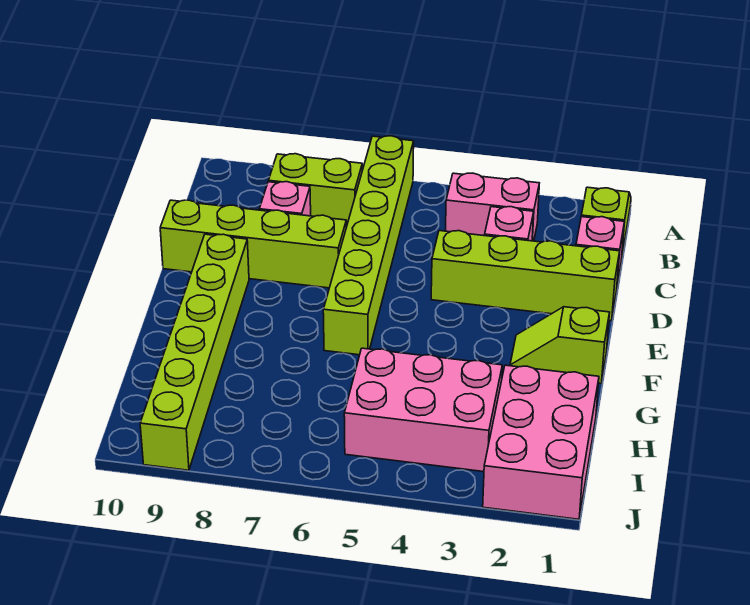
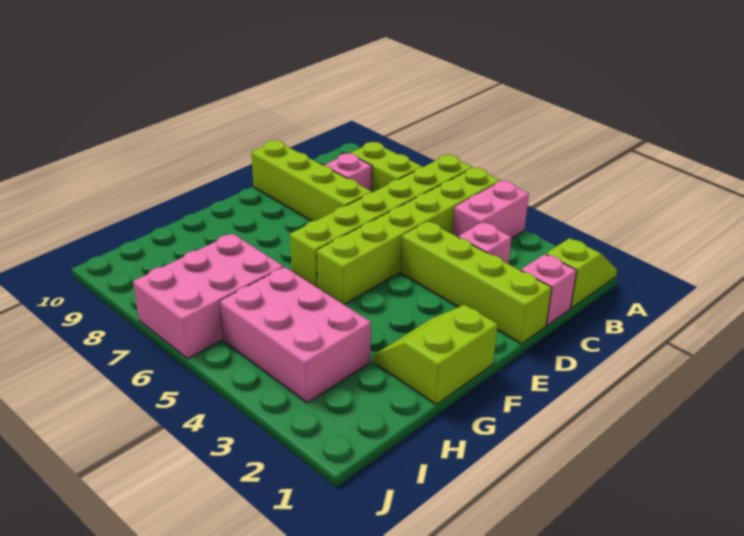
pink brick B3:B4 level 1 -> pink brick A4:B4 level 1
lime brick E9:J9 level 1 -> lime brick A5:F5 level 1
lime slope F1:F2 level 1 top 1 -> lime slope F1:G2 level 1 top 1
pink brick H1:J2 level 1 -> pink brick H6:J7 level 1

